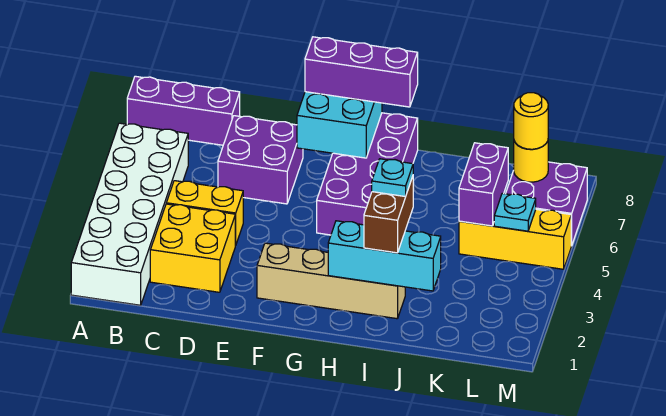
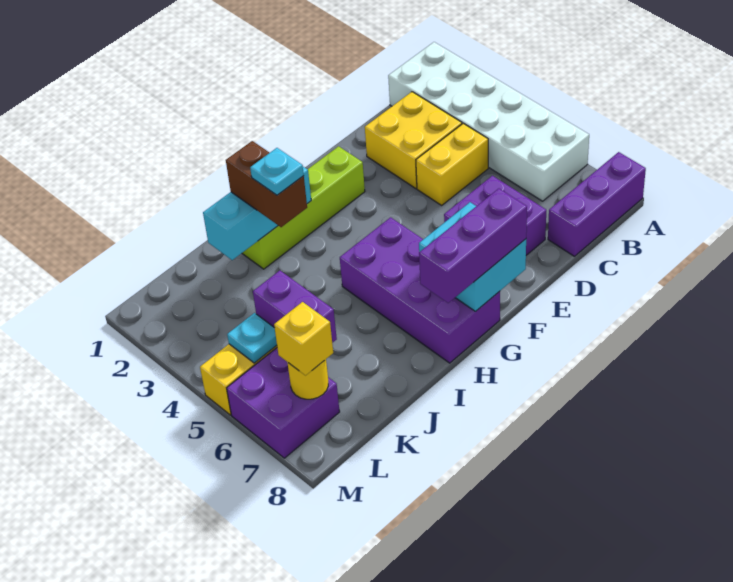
tan brick F2:I2 level 1 -> lime brick F2:I2 level 1
yellow round brick L7 level 3 -> yellow brick L7 level 3

